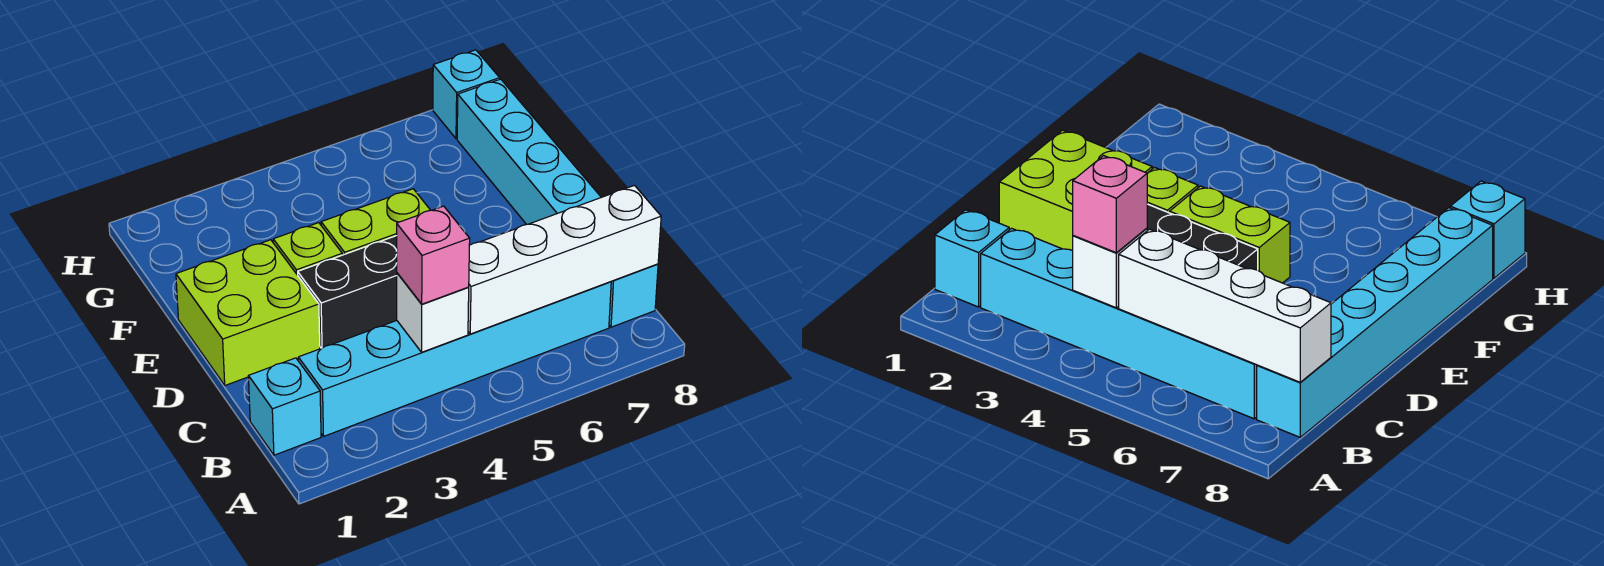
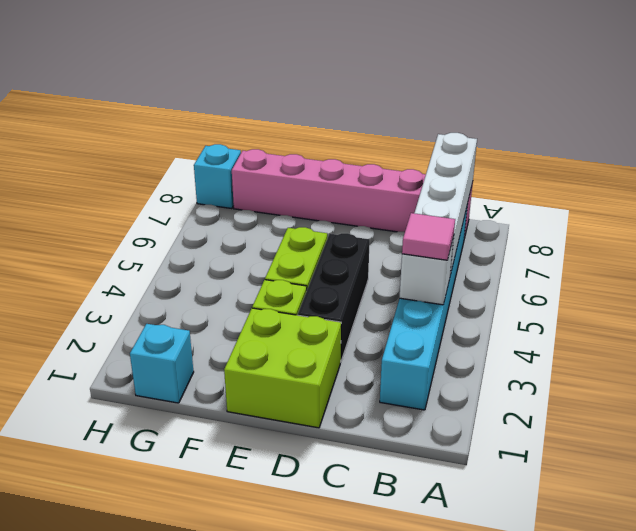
cyan brick B1 level 1 -> cyan brick G1 level 1
pink brick B4 level 3 -> pink tile B4 level 3
cyan brick B8:G8 level 1 -> pink brick B8:G8 level 1

